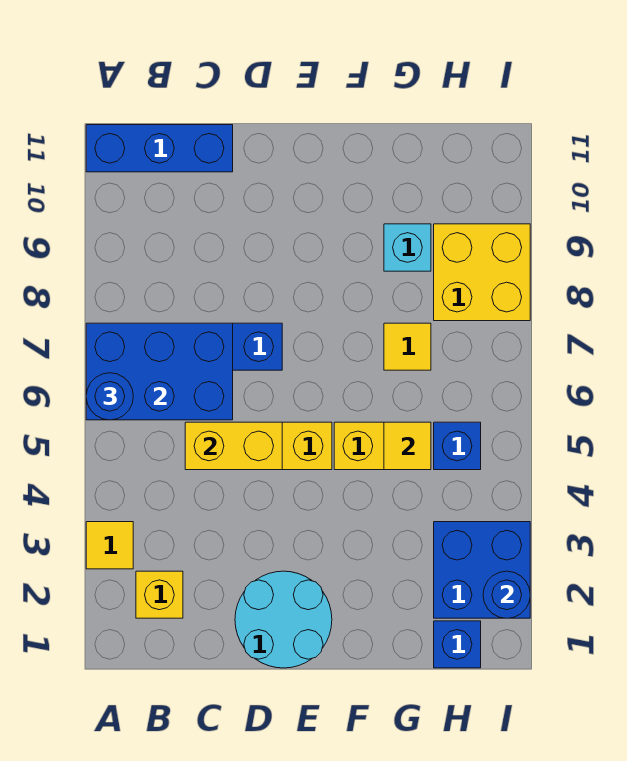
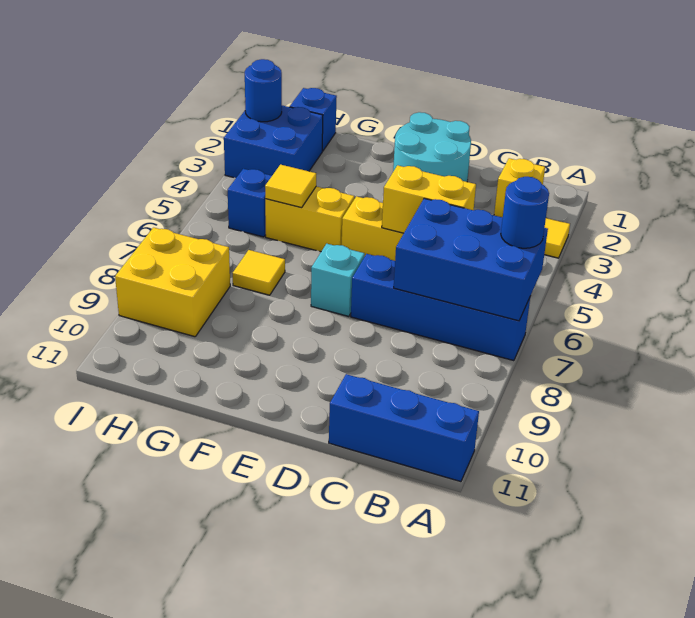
cyan brick G9 level 1 -> cyan brick E7 level 1

